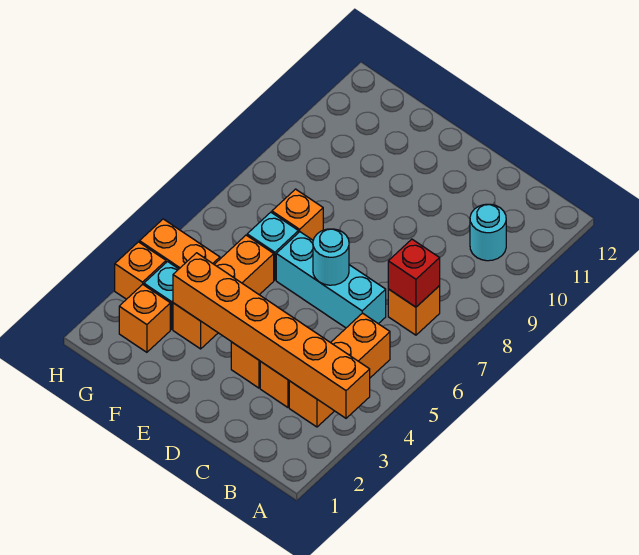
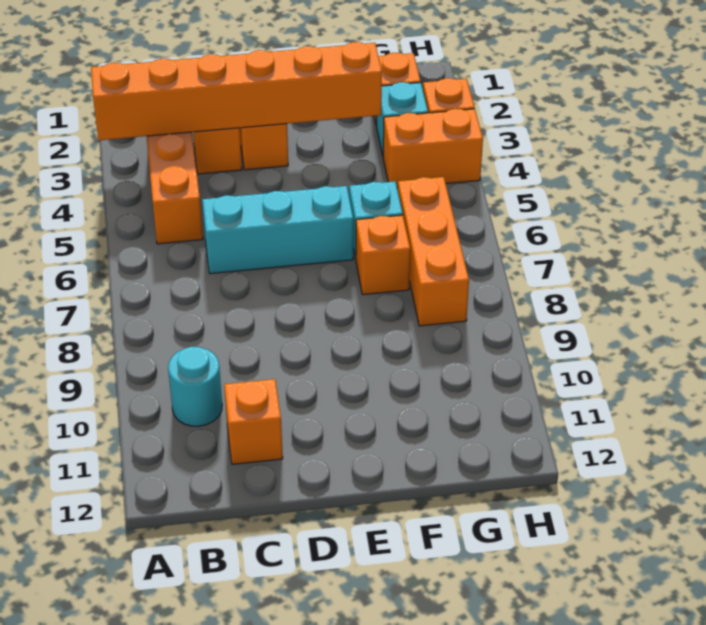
orange brick B7 level 1 -> orange brick C11 level 1
red brick B7 level 2 -> none
cyan round brick D6 level 2 -> none
orange brick F3:F5 level 1 -> orange brick G6:G8 level 1

